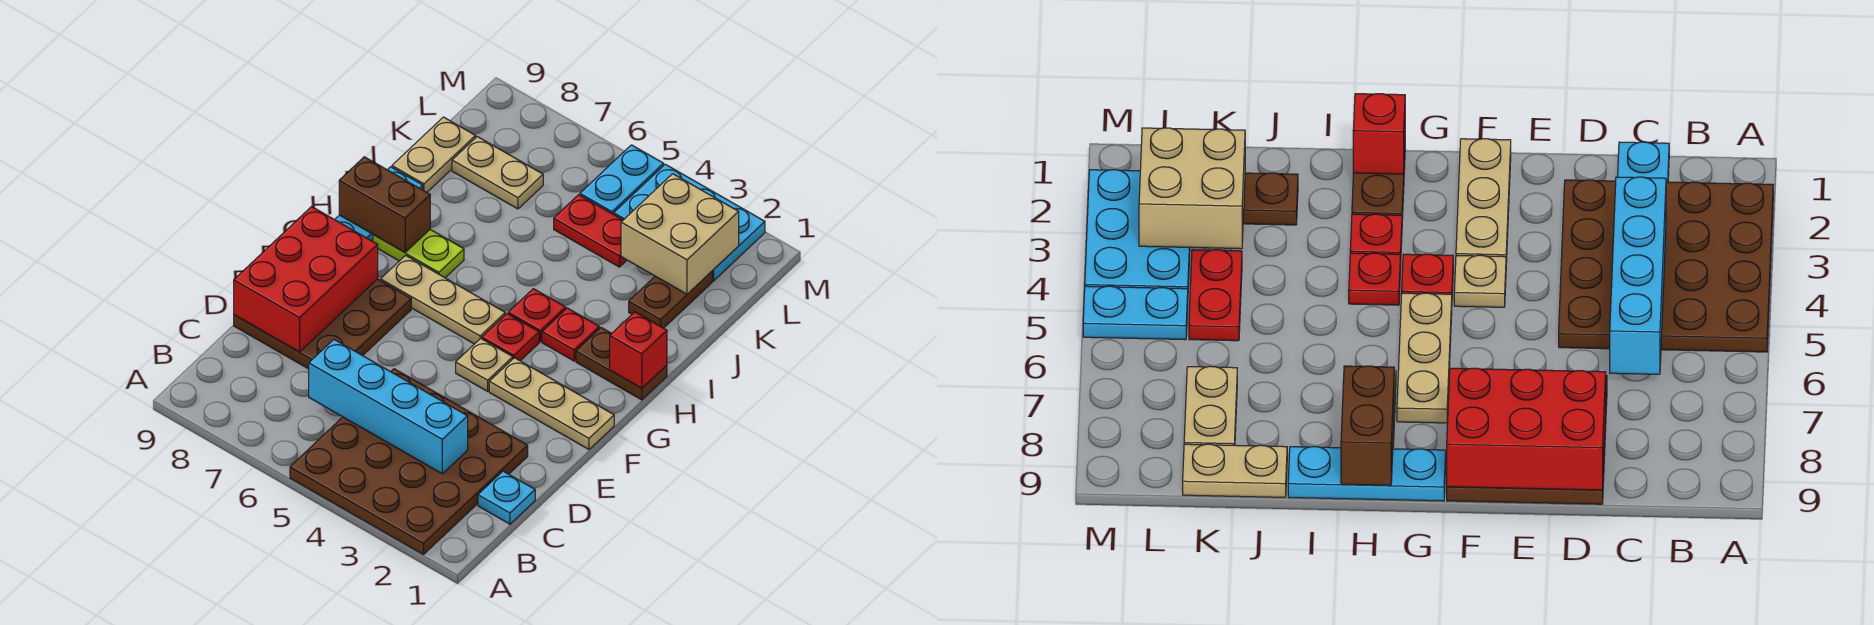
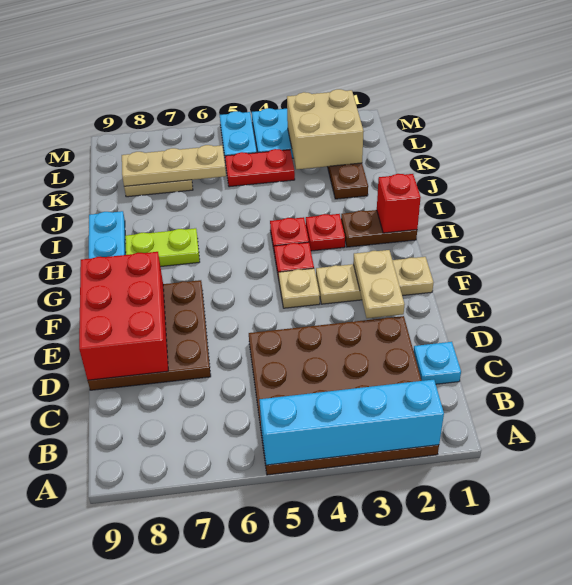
cyan brick C3:C6 level 2 -> cyan brick A2:A5 level 2
tan plate G5:G7 level 1 -> tan plate K6:K8 level 2
brown brick H8:H9 level 2 -> none
tan plate J9:K9 level 1 -> tan plate E2:F2 level 2

